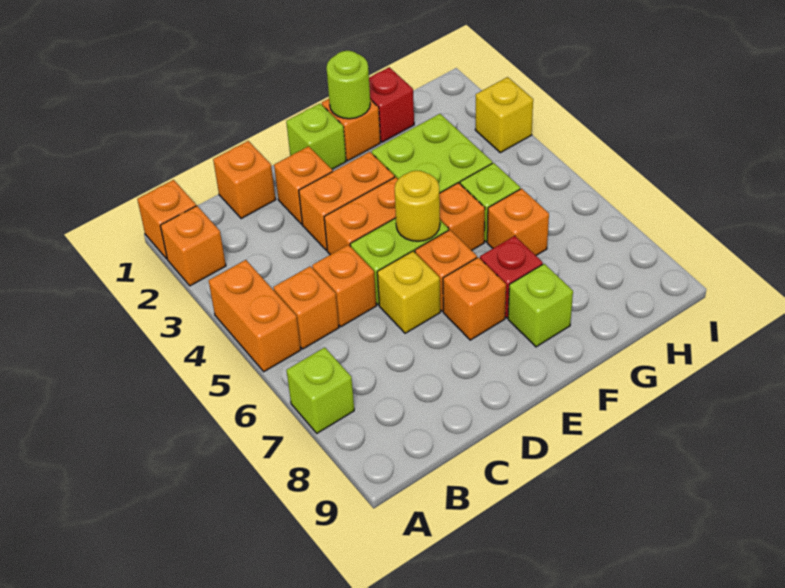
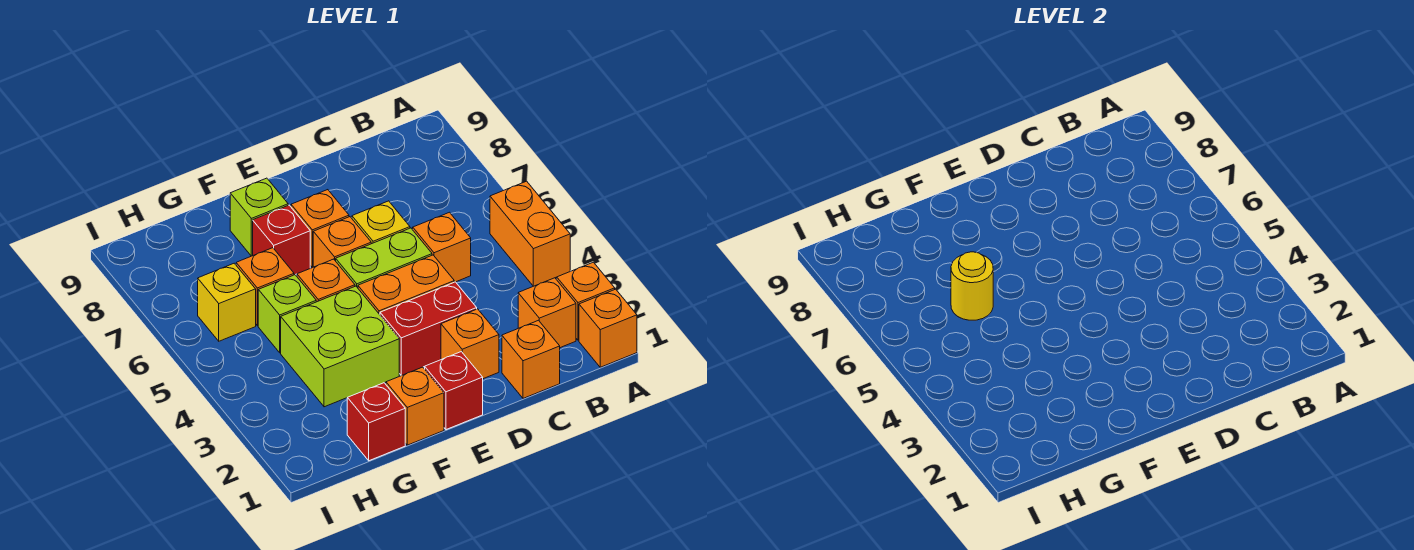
lime brick A7 level 1 -> none
orange brick B5 level 1 -> orange brick B2 level 1
orange brick D3:E3 level 1 -> red brick D3:E3 level 1
lime brick E1 level 1 -> red brick E1 level 1
yellow round brick E5 level 2 -> yellow round brick G6 level 2
lime round brick F1 level 2 -> none
yellow brick I3 level 1 -> yellow brick H6 level 1

